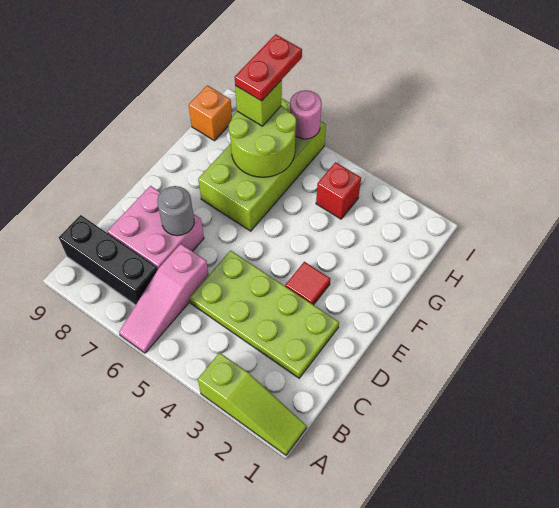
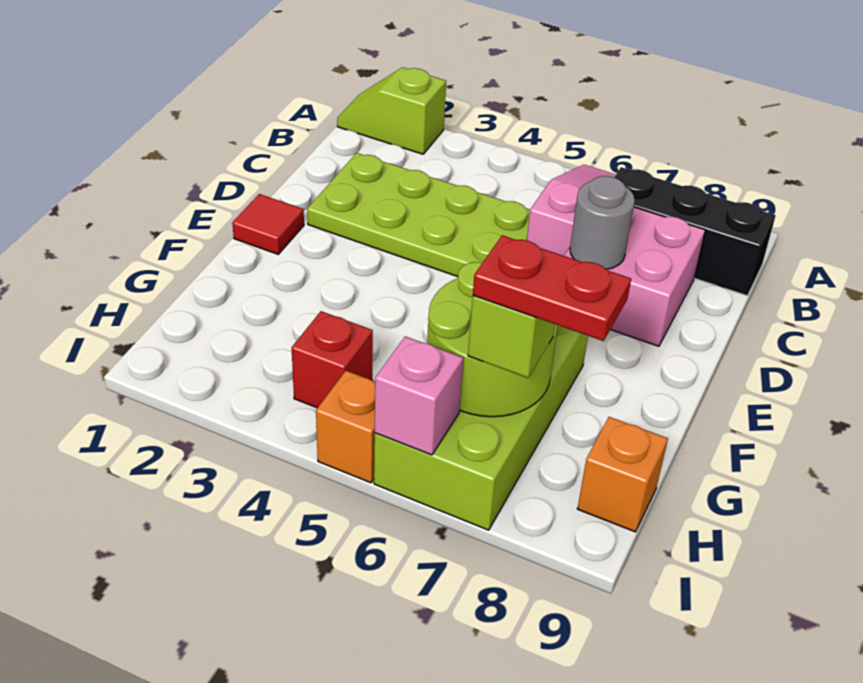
lime slope A1:A3 level 1 top 3 -> lime slope A1:A2 level 1 top 2
red tile E3 level 1 -> red tile E1 level 1
red plate H7:I7 level 4 -> red plate H7:H8 level 4
none -> orange brick I5 level 1
pink round brick I6 level 2 -> pink brick I6 level 2

